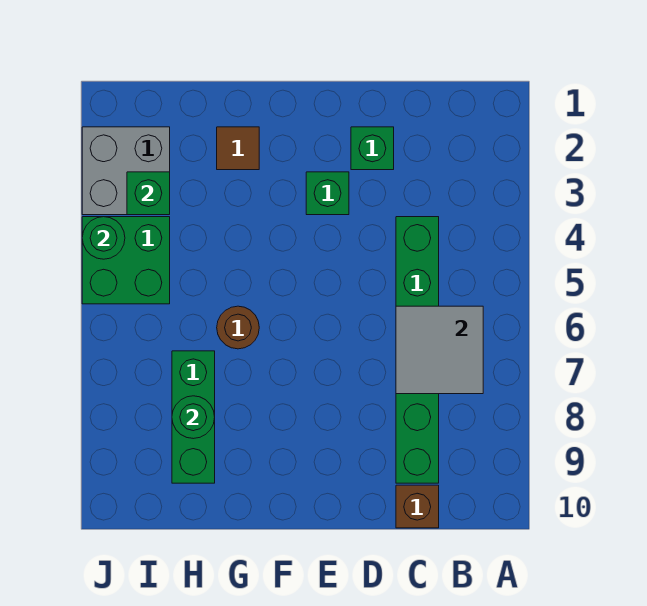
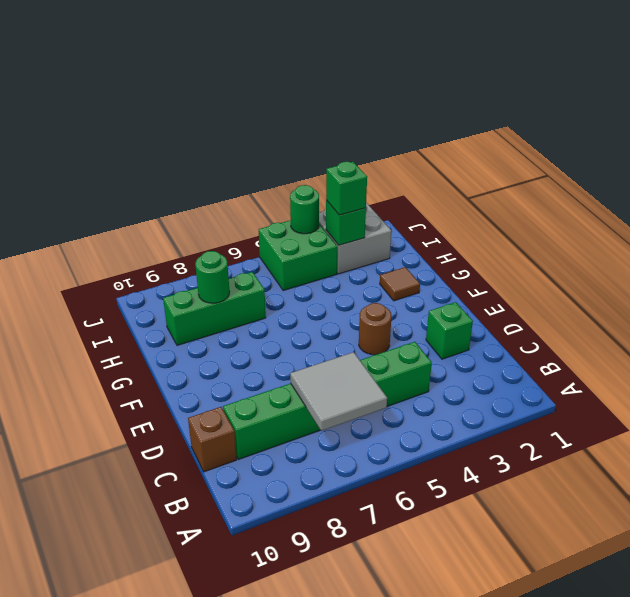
green brick E3 level 1 -> green brick I3 level 3
brown round brick G6 level 1 -> brown round brick E4 level 1

